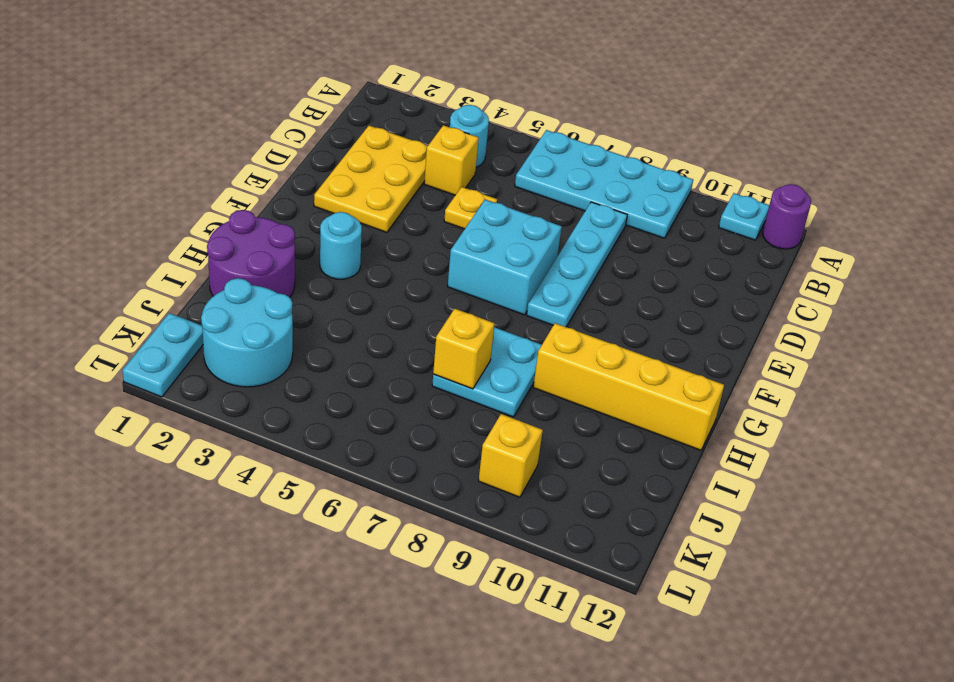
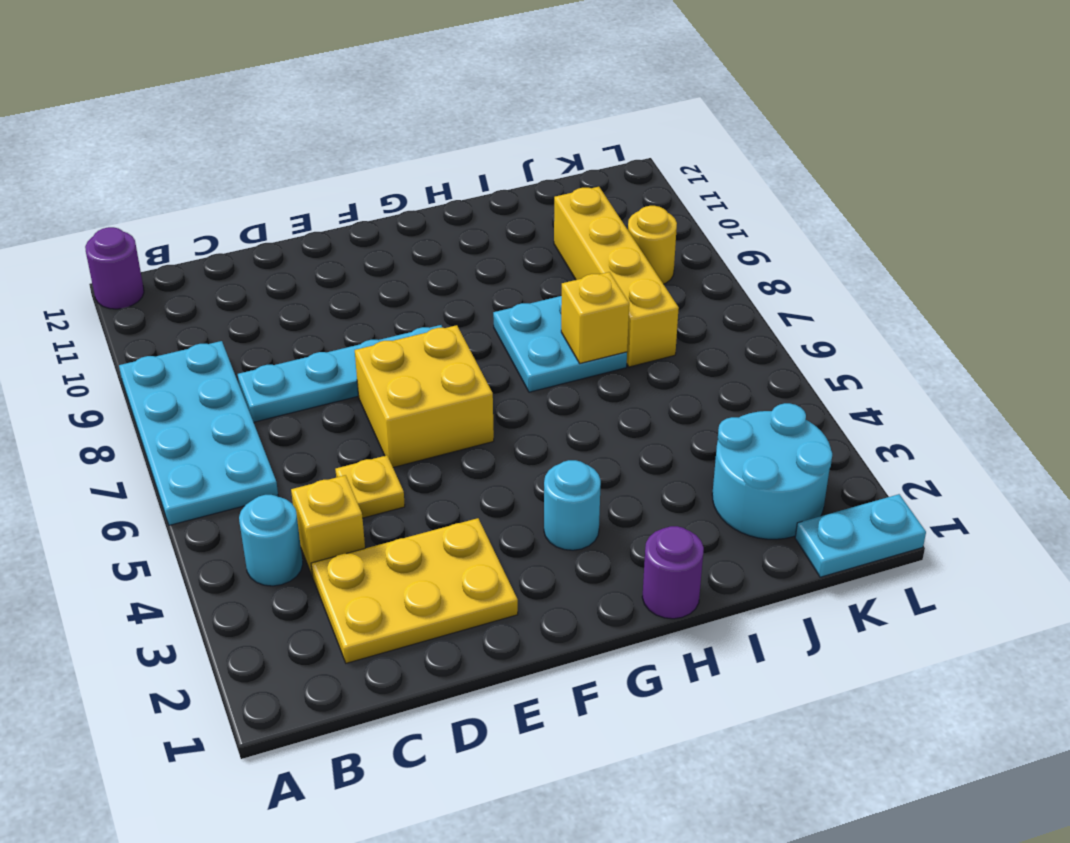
cyan plate A11 level 1 -> none
cyan brick E6:F7 level 1 -> yellow brick E6:F7 level 1
purple round brick H1:I2 level 1 -> purple round brick H1 level 1
yellow brick H9:H12 level 1 -> yellow brick J7:J10 level 1
yellow brick K9 level 1 -> yellow round brick K9 level 1

